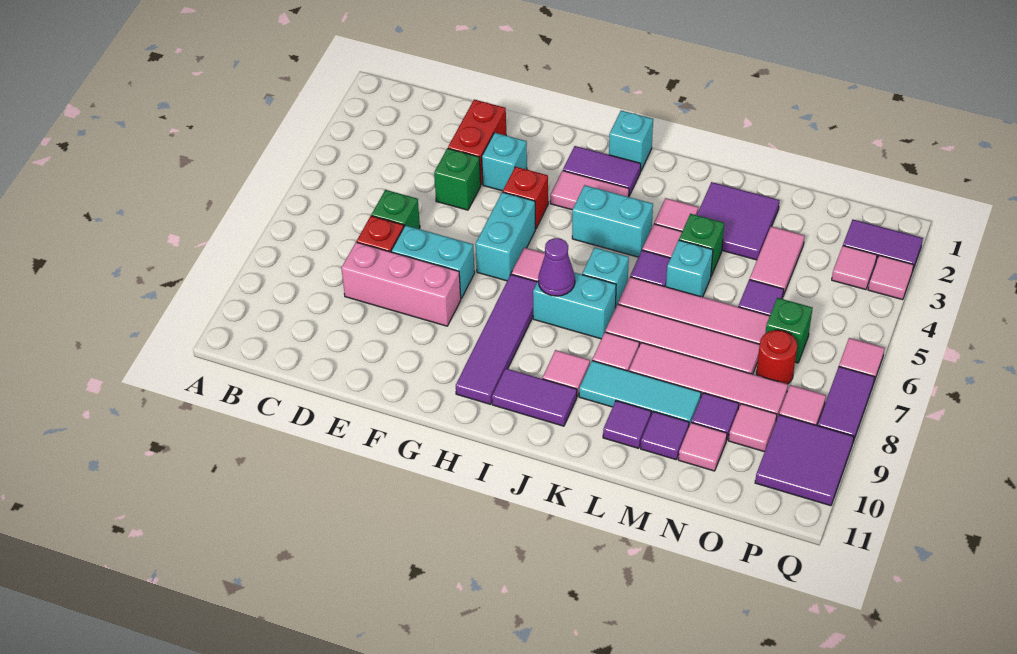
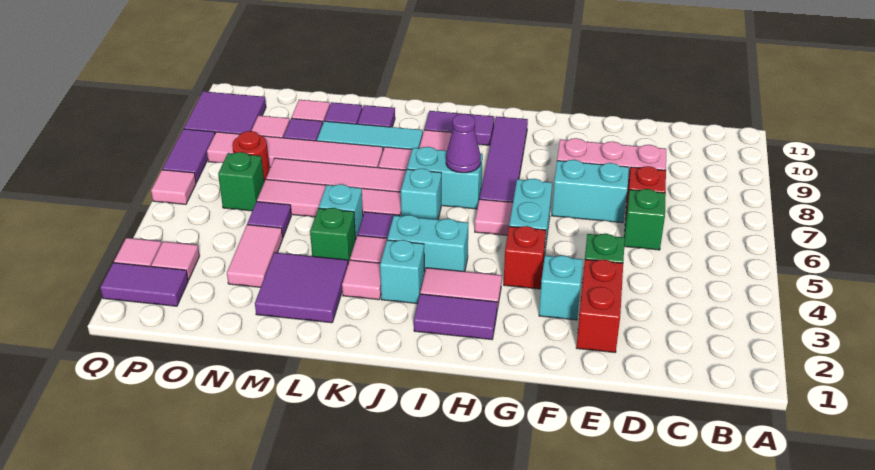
cyan brick I1 level 1 -> cyan brick J3 level 1

